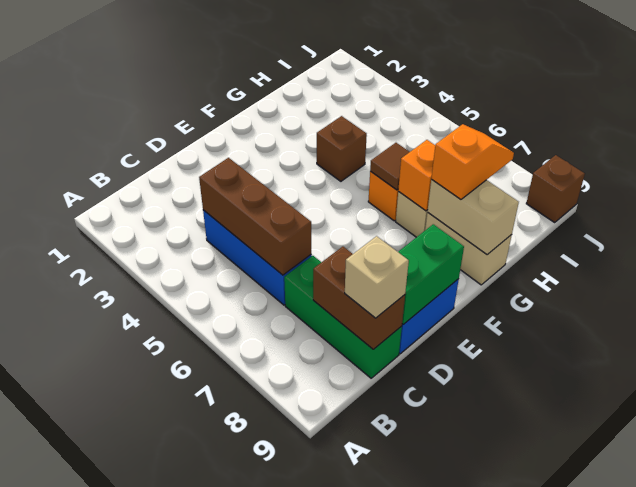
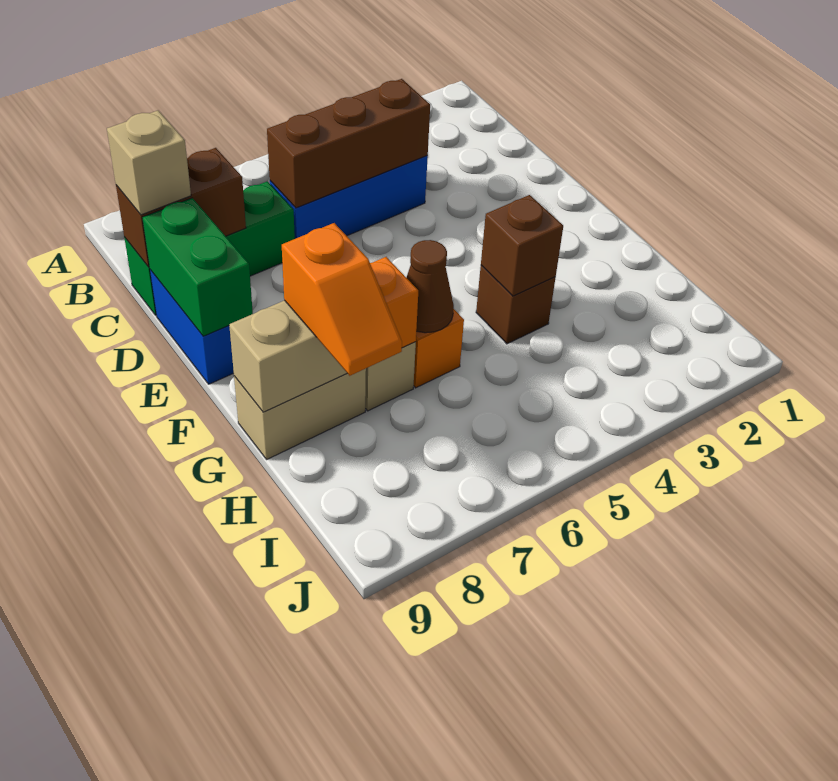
brown tile G6 level 2 -> brown cone G6 level 2
brown brick J9 level 1 -> brown brick G4 level 2

